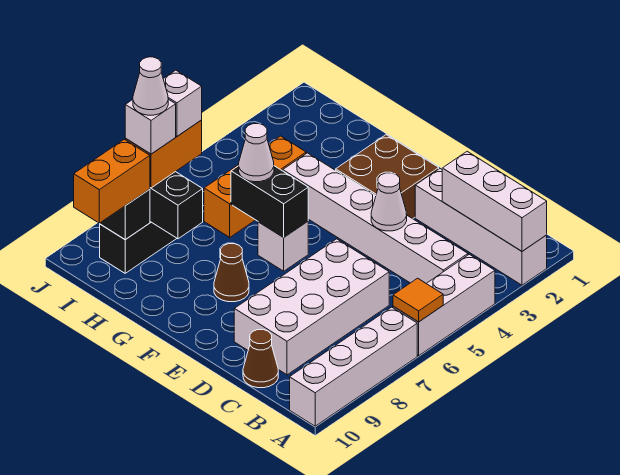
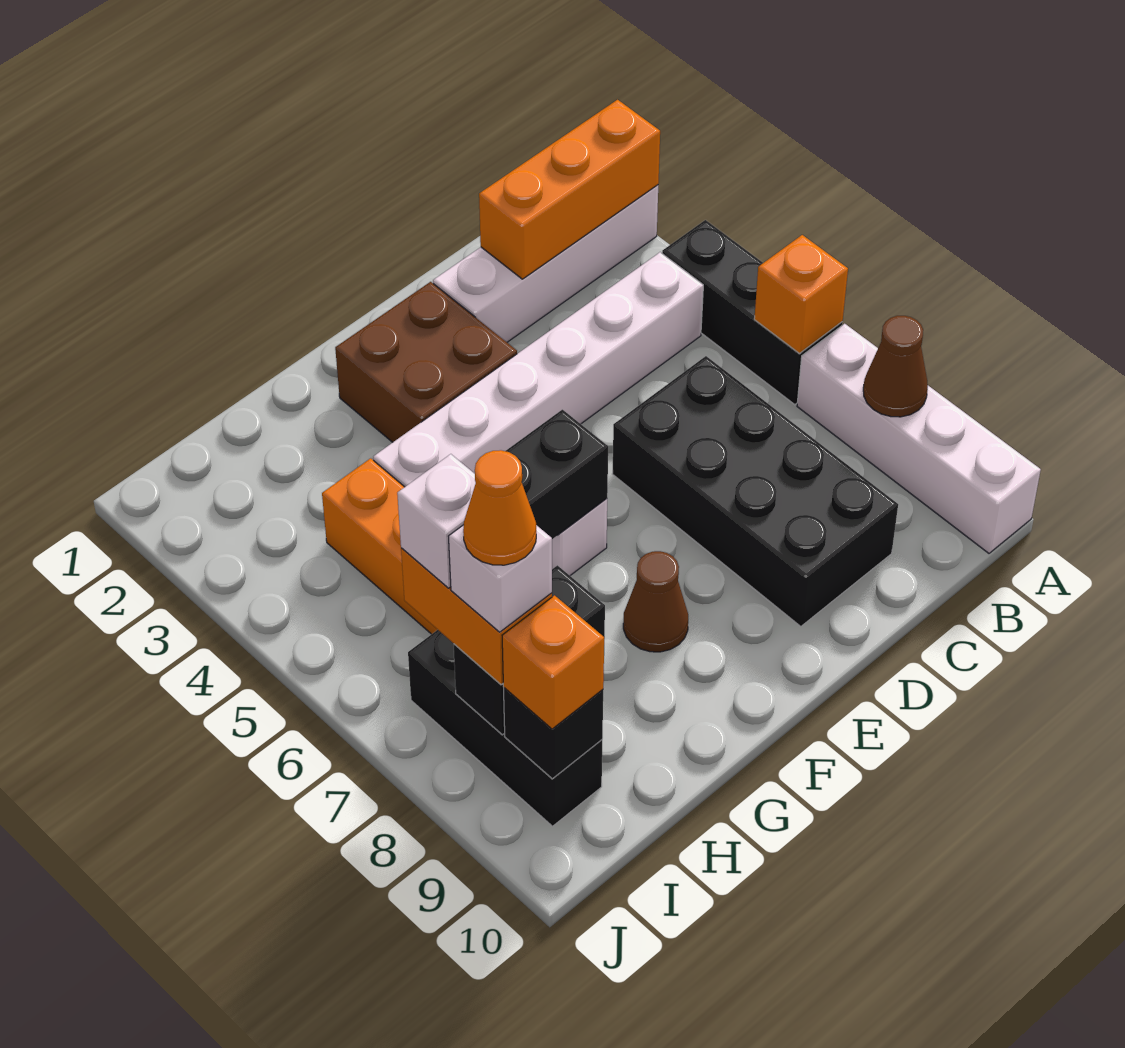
white brick A2:C2 level 2 -> orange brick A2:C2 level 2
white brick A4:A6 level 1 -> black brick A4:A6 level 1
orange tile A6 level 2 -> orange brick A6 level 2
white brick C6:D9 level 1 -> black brick C6:D9 level 1
brown cone C10 level 1 -> brown cone A8 level 2
white cone D4 level 2 -> none
white cone G6 level 3 -> none
white cone I8 level 5 -> orange cone I8 level 5
orange brick I9:I10 level 3 -> orange brick I9 level 3

